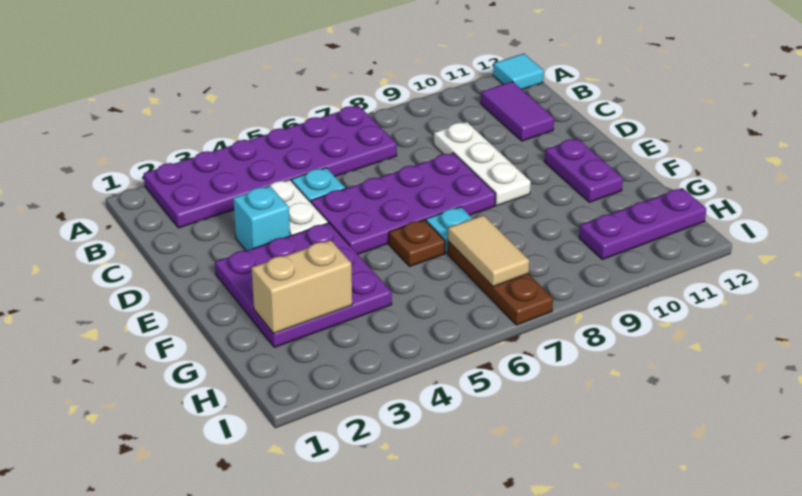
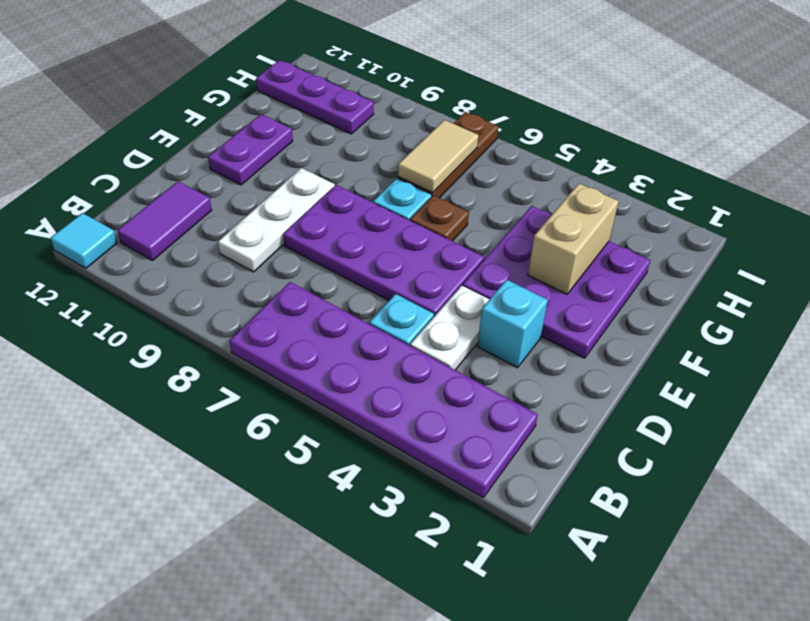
tan brick G2:G3 level 2 -> tan brick F3:G3 level 2

